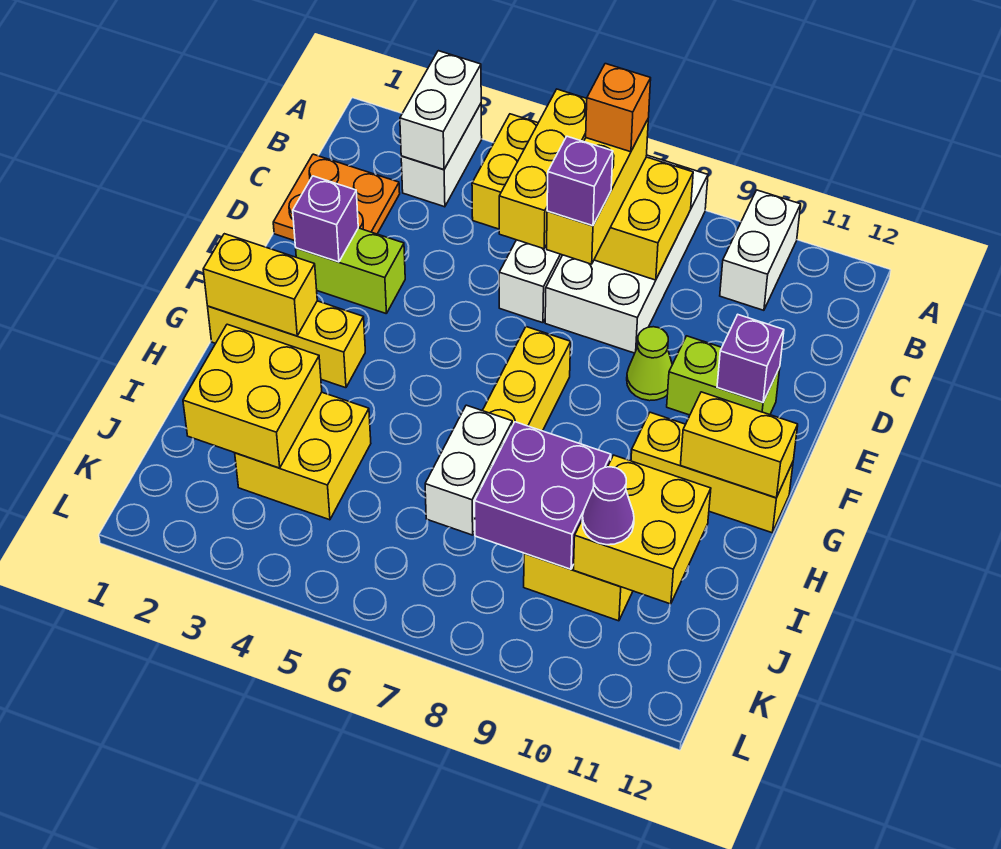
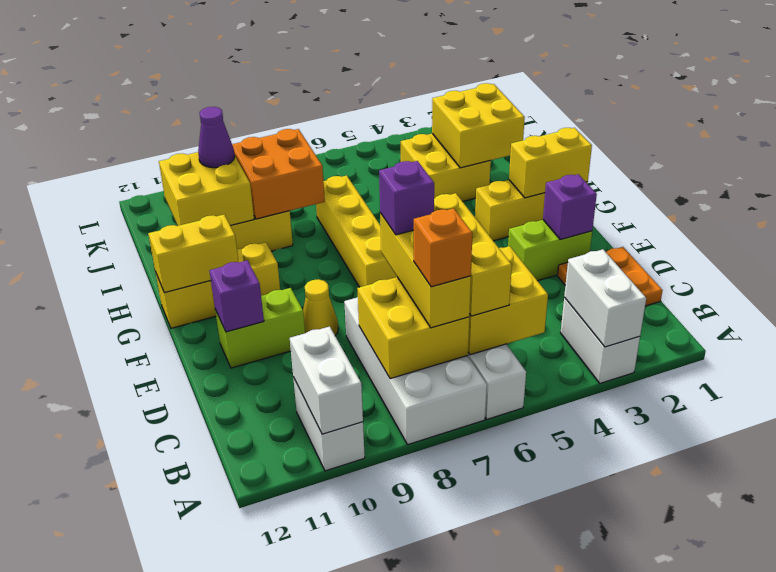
lime cone E9 level 1 -> yellow cone E9 level 1
white brick I7:J7 level 2 -> white brick A10:B10 level 2
purple brick I8:J9 level 2 -> orange brick I8:J9 level 2

